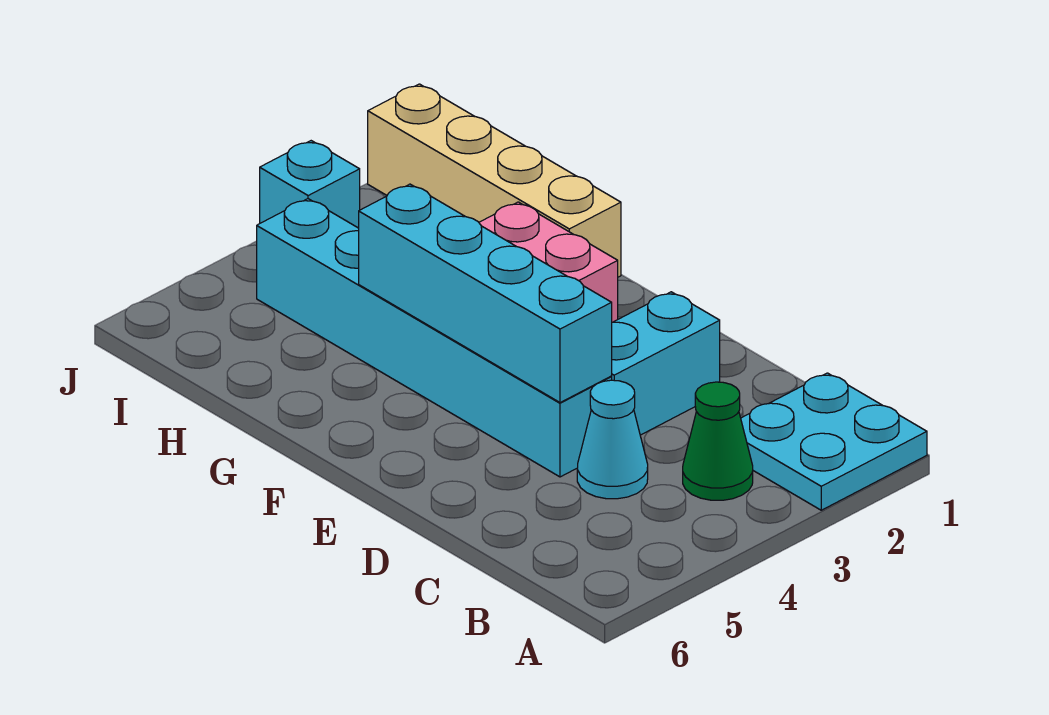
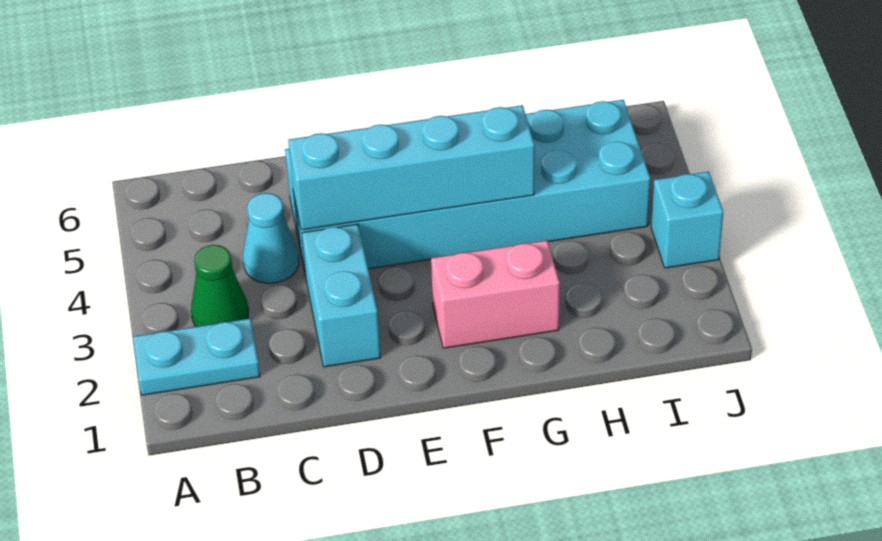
cyan plate A1:B2 level 1 -> cyan plate A2:B2 level 1
cyan brick D4:I4 level 1 -> cyan brick D4:I5 level 1
tan brick G1:J1 level 1 -> none

